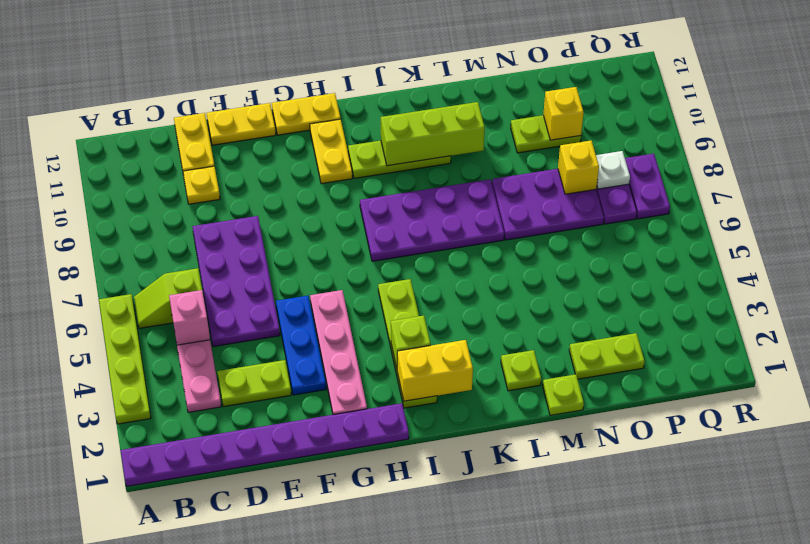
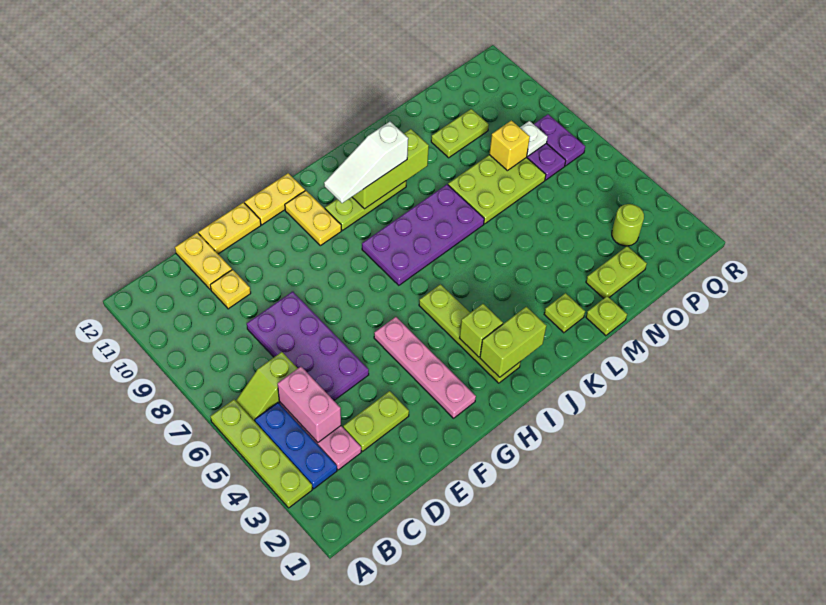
purple plate A1:H1 level 1 -> none
pink brick C5 level 2 -> pink brick C4:C5 level 2
blue plate F3:F5 level 1 -> blue plate B3:B5 level 1
yellow brick I2:J2 level 2 -> lime brick I2:J2 level 2
none -> white slope I10:K10 level 3 top K
purple plate M7:O8 level 1 -> lime plate M7:O8 level 1
yellow brick O10 level 2 -> none
none -> lime round brick P3 level 1

